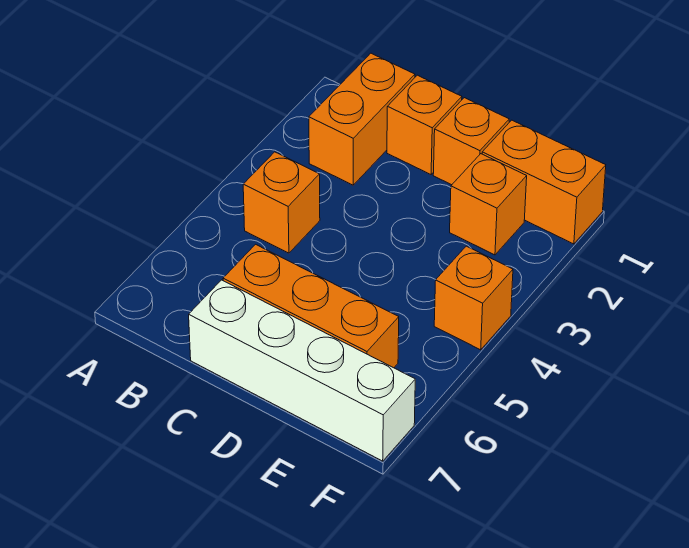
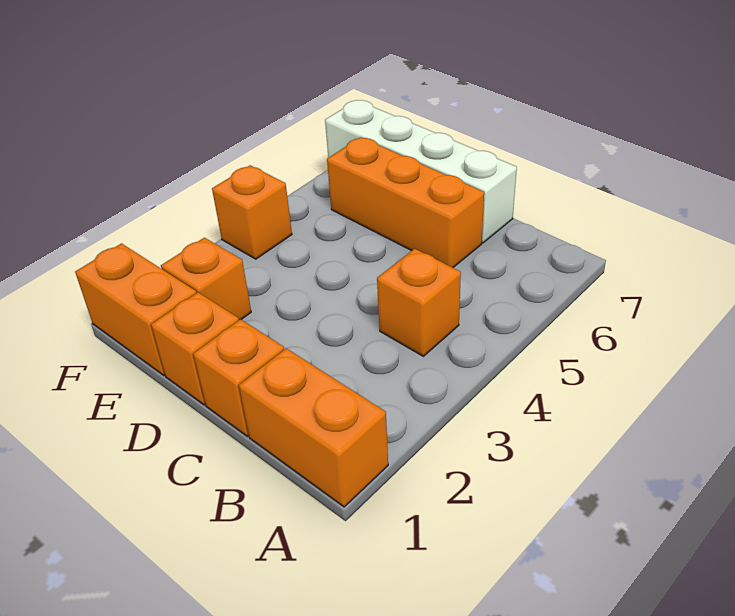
orange brick B1:B2 level 1 -> orange brick A1:B1 level 1

